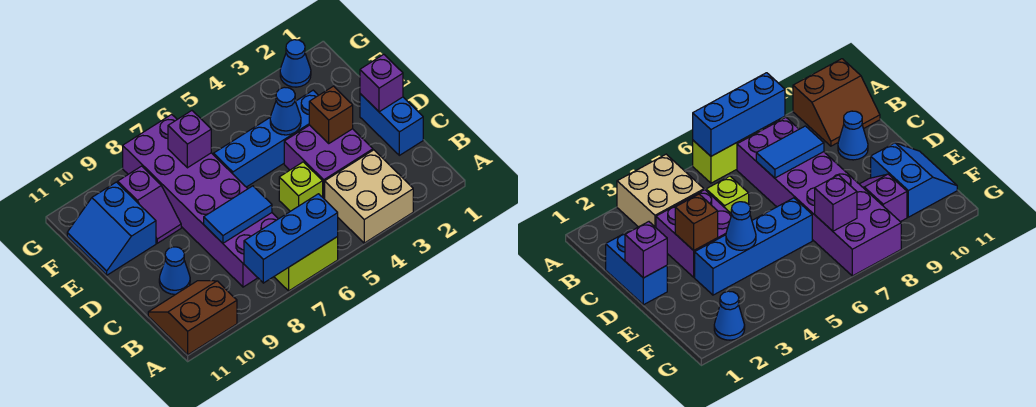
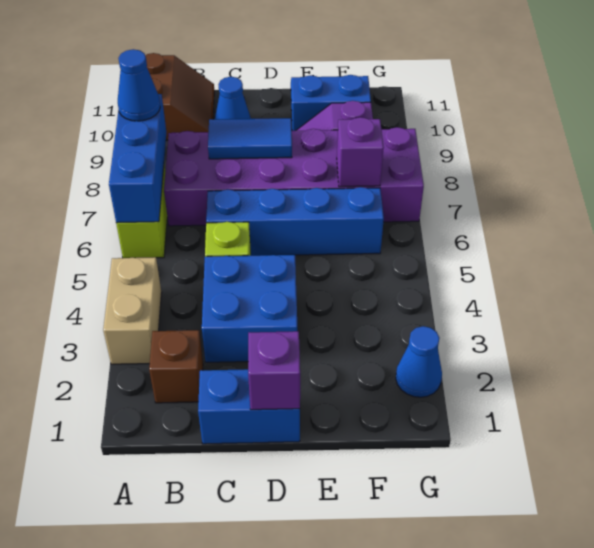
tan brick A3:B4 level 1 -> tan brick A3:A4 level 1
purple brick C3:D4 level 1 -> blue brick C3:D4 level 1
blue tile C7:C8 level 2 -> blue tile C8:D8 level 2
brown brick D3 level 2 -> brown brick B2 level 1
blue brick E3:E6 level 1 -> blue brick C6:F6 level 1
blue cone E4 level 2 -> blue cone A8 level 3

